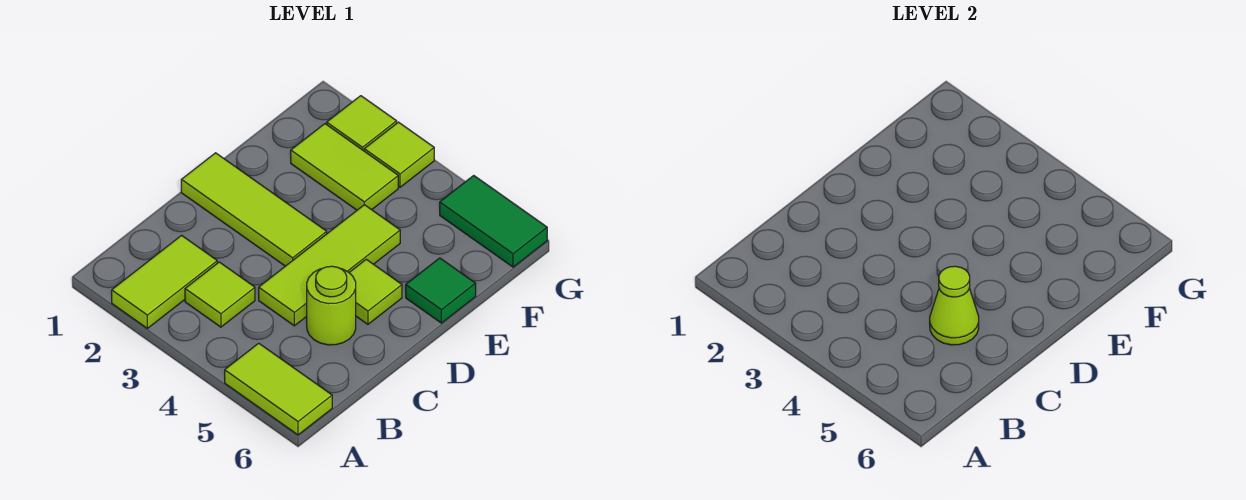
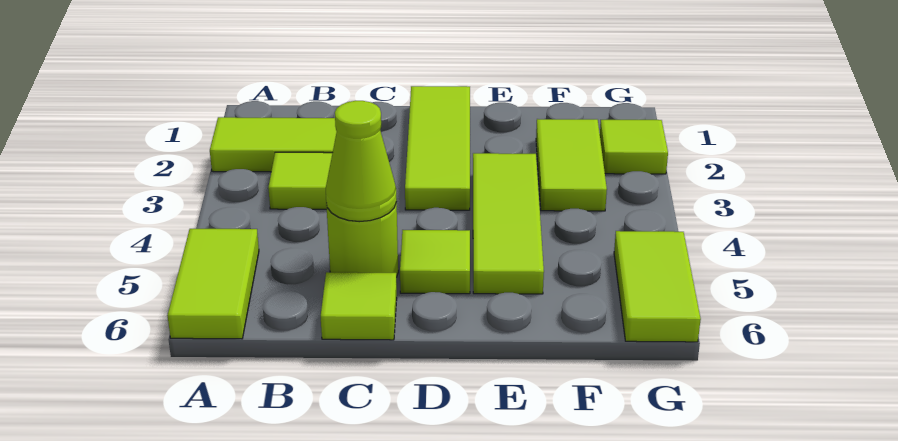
lime tile C4:E4 level 1 -> lime tile E3:E5 level 1
green tile E6 level 1 -> none
lime tile G3 level 1 -> lime tile C6 level 1
green tile G5:G6 level 1 -> lime tile G5:G6 level 1

